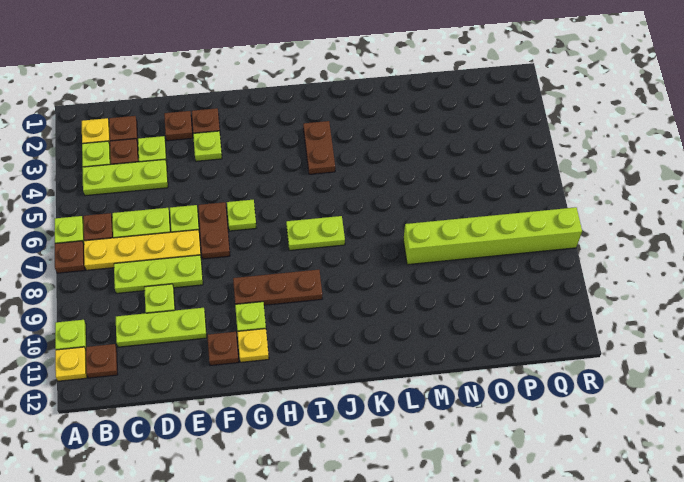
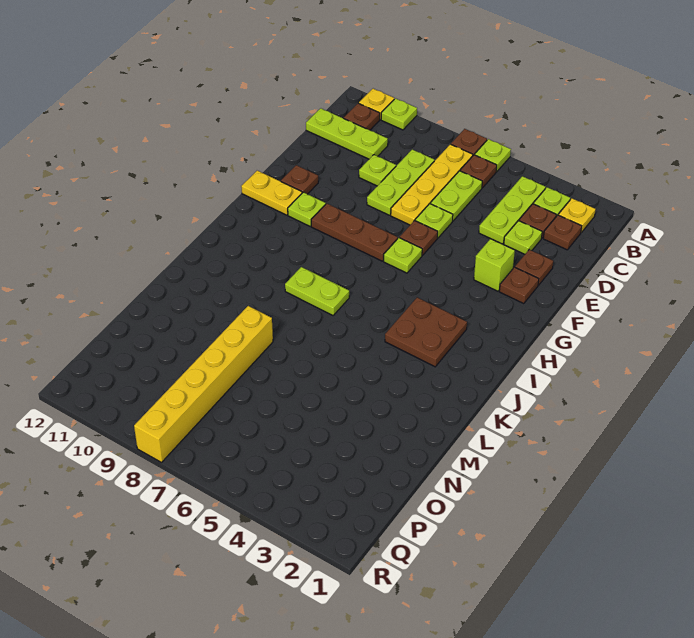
lime plate C10:E10 level 1 -> lime plate C10:C12 level 1
lime plate F3 level 1 -> lime brick F3 level 1
brown plate F6:F7 level 1 -> brown plate F6 level 1
brown plate G9:I9 level 1 -> brown plate G7:G9 level 1
yellow plate G11 level 1 -> yellow plate G11:G12 level 1
lime plate I7:J7 level 1 -> lime plate J7:J8 level 1
brown plate J3:J4 level 1 -> brown plate I3:J4 level 1
lime brick M8:R8 level 1 -> yellow brick M8:R8 level 1

